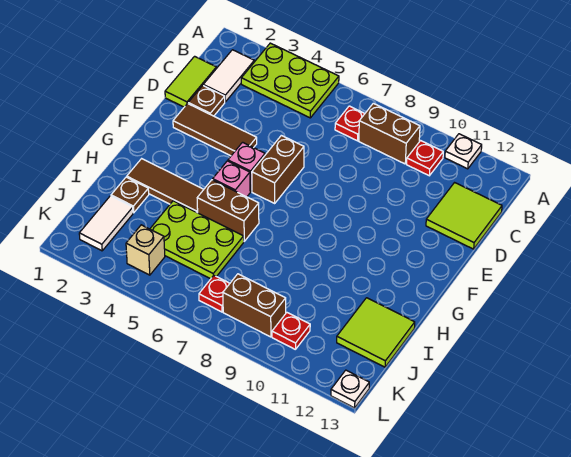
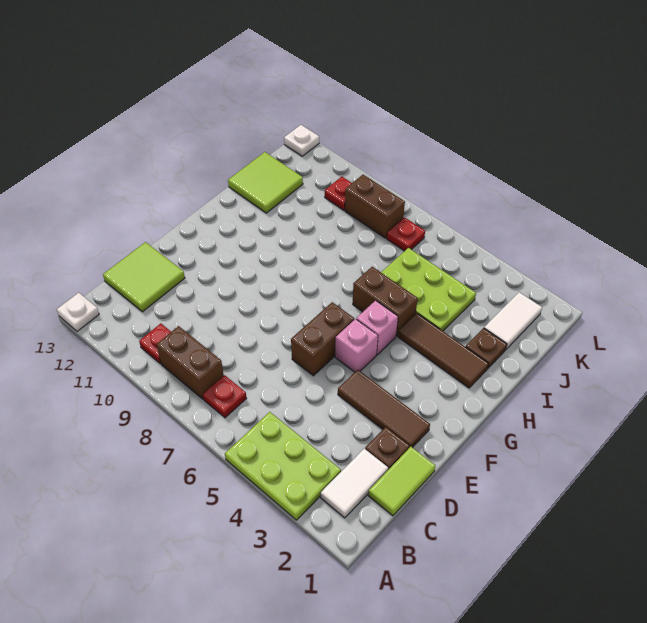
white plate A11 level 1 -> white plate A13 level 1
tan brick K4 level 1 -> none

